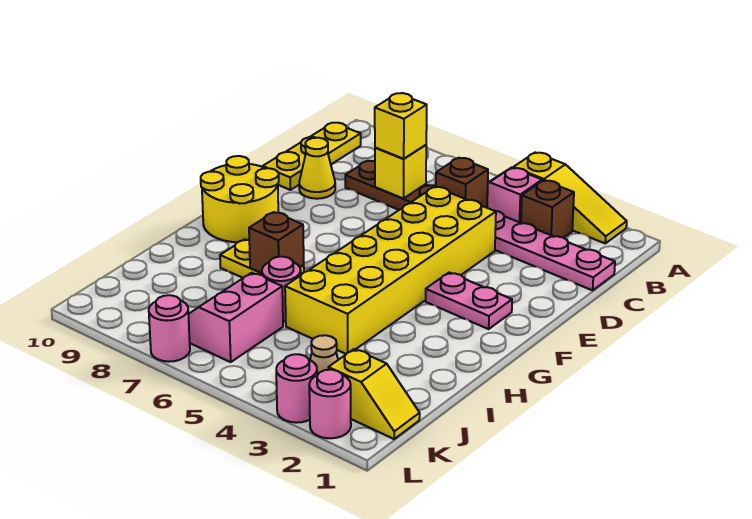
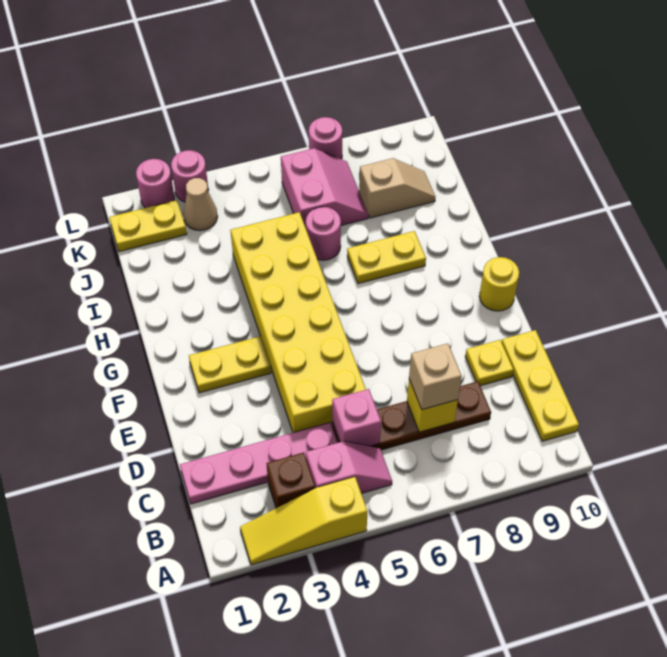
brown brick C5 level 2 -> pink brick C5 level 2
yellow brick C7 level 3 -> tan brick C7 level 3
yellow cone D9 level 1 -> yellow plate D9 level 1
pink plate F2:F3 level 1 -> yellow plate F2:F3 level 1
yellow round brick F9:G10 level 1 -> yellow round brick F10 level 1
brown brick H7 level 2 -> none
none -> tan slope J8:J9 level 1 top 8
yellow slope K1:K2 level 1 top 2 -> yellow plate K1:K2 level 1

